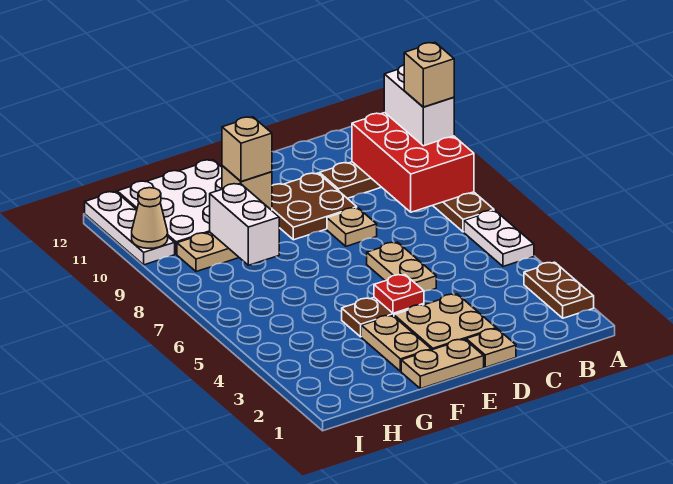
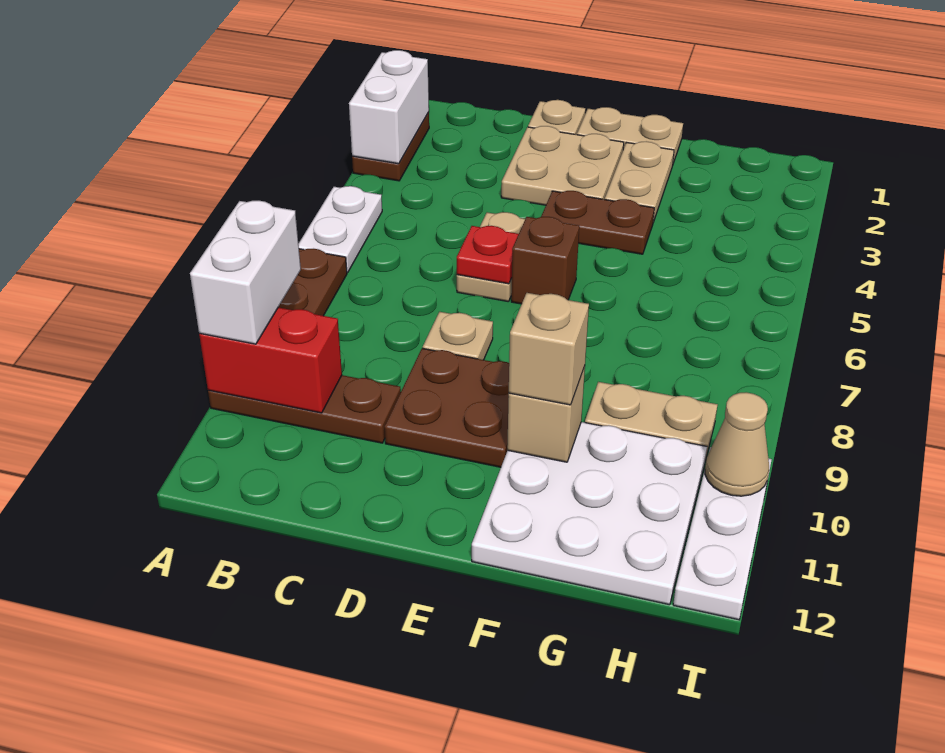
red brick A8:B10 level 2 -> red brick A10:B10 level 2
tan brick A9 level 4 -> none
red plate E4 level 2 -> red plate D6 level 2
none -> brown brick E6 level 1
white brick G8:G9 level 2 -> white brick A2:A3 level 2

